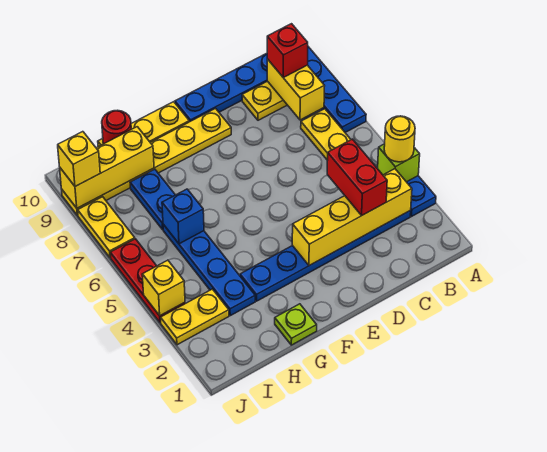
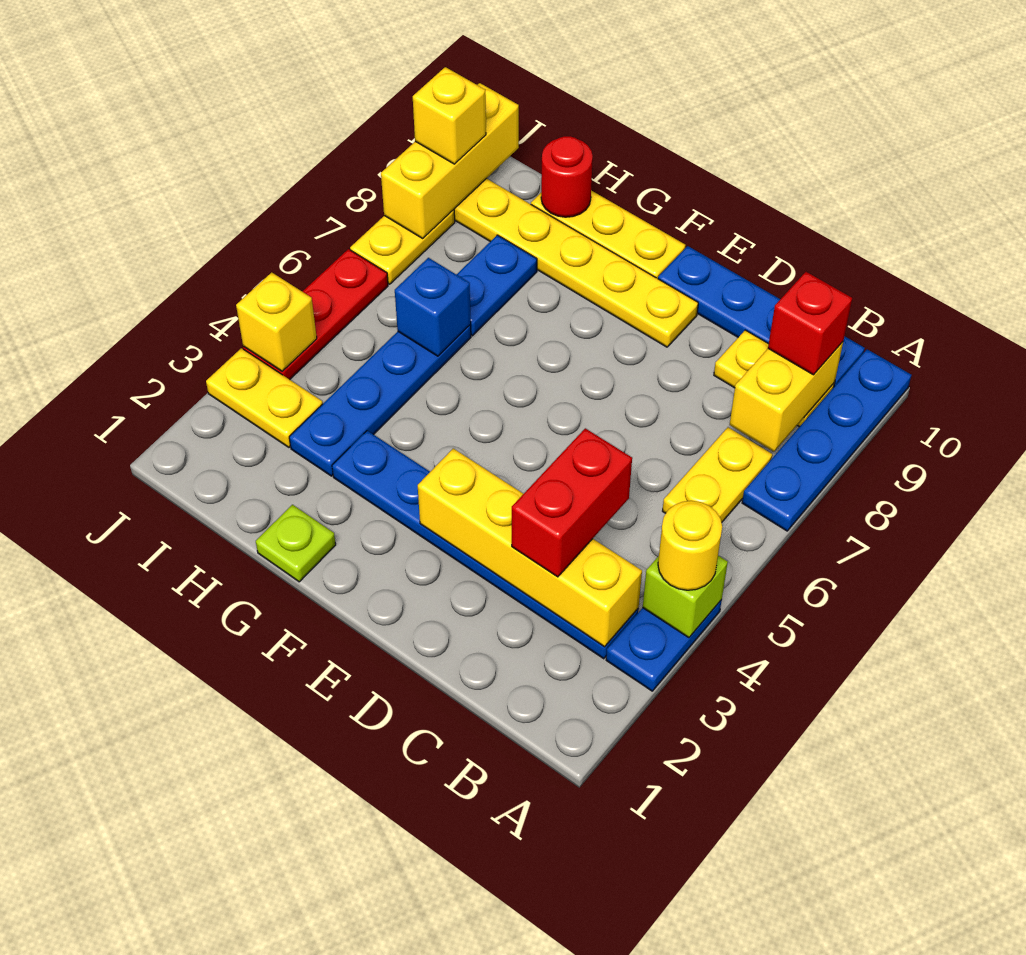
yellow brick H9:J9 level 2 -> yellow brick J8:J10 level 2

